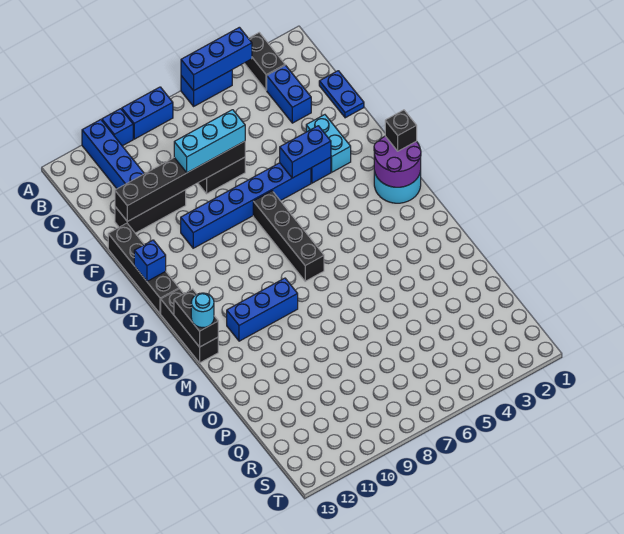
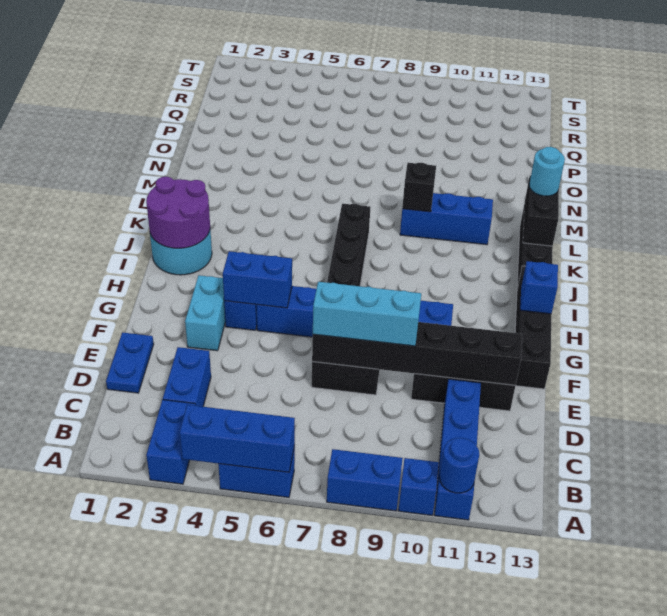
black brick A3:B3 level 1 -> blue brick A3:B3 level 1
none -> blue round brick A11 level 2
black brick I1 level 3 -> black brick L9 level 2

